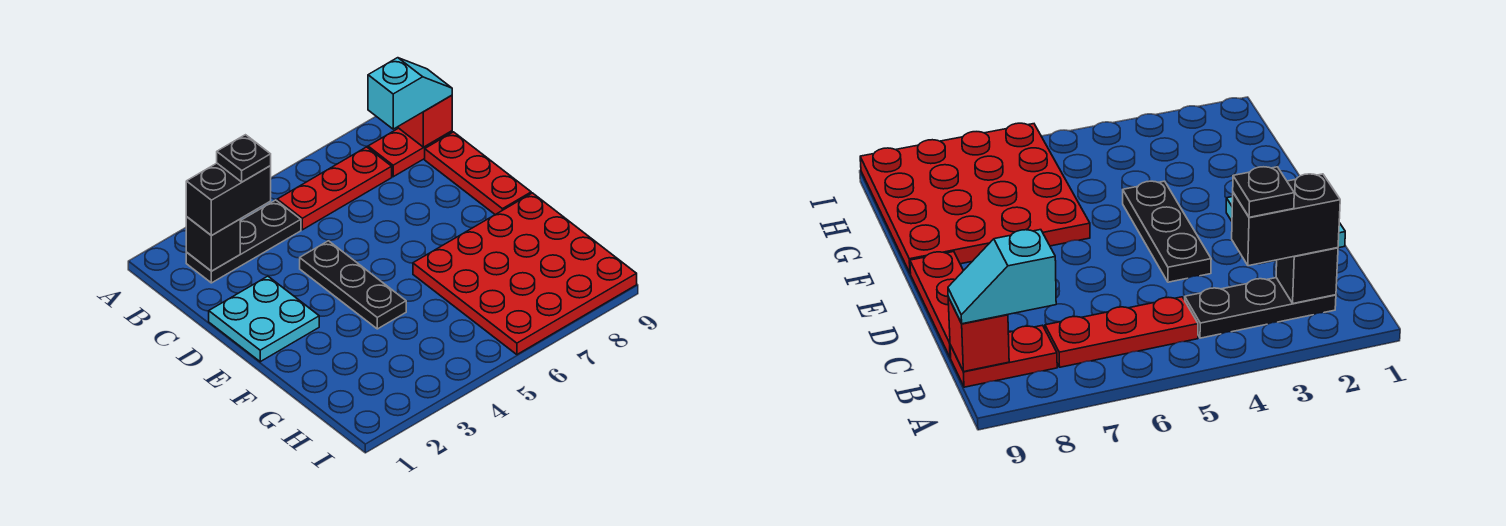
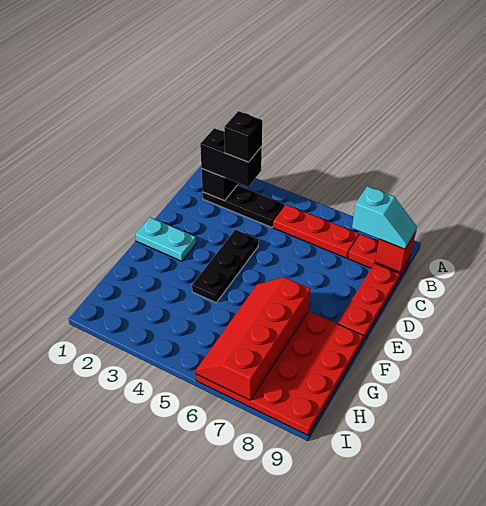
black plate B3 level 4 -> black brick B3 level 4
cyan plate D1:E2 level 1 -> cyan plate E1:E2 level 1
none -> red slope F6:I7 level 2 top 7

